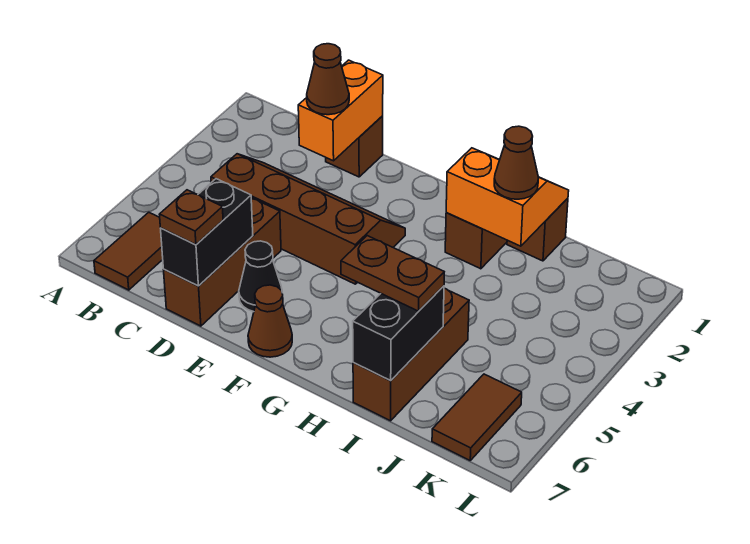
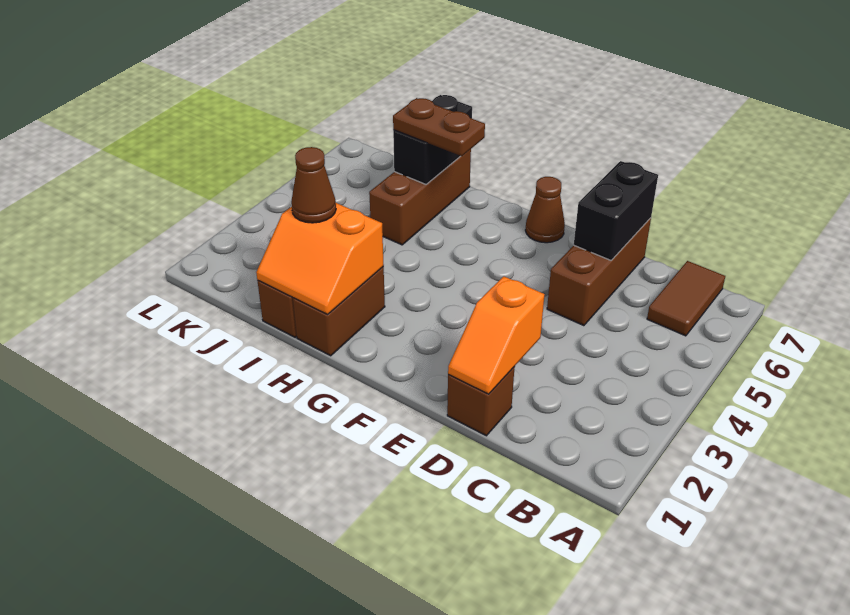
brown slope C3:F4 level 1 top 4 -> none
orange brick D1:D2 level 2 -> orange slope D1:D2 level 2 top 2
brown cone D2 level 3 -> none
brown plate D7 level 3 -> none
black cone E6 level 1 -> none
brown tile K6:K7 level 1 -> none

